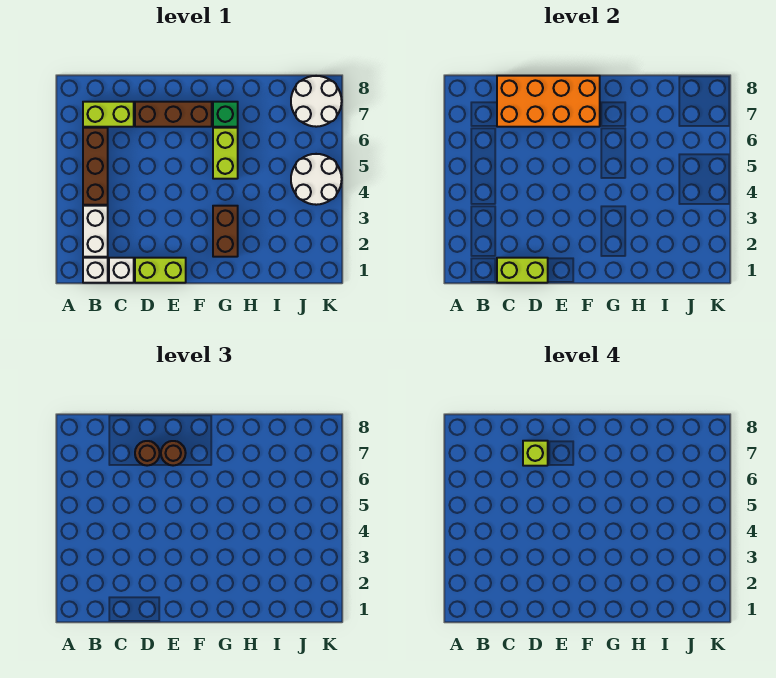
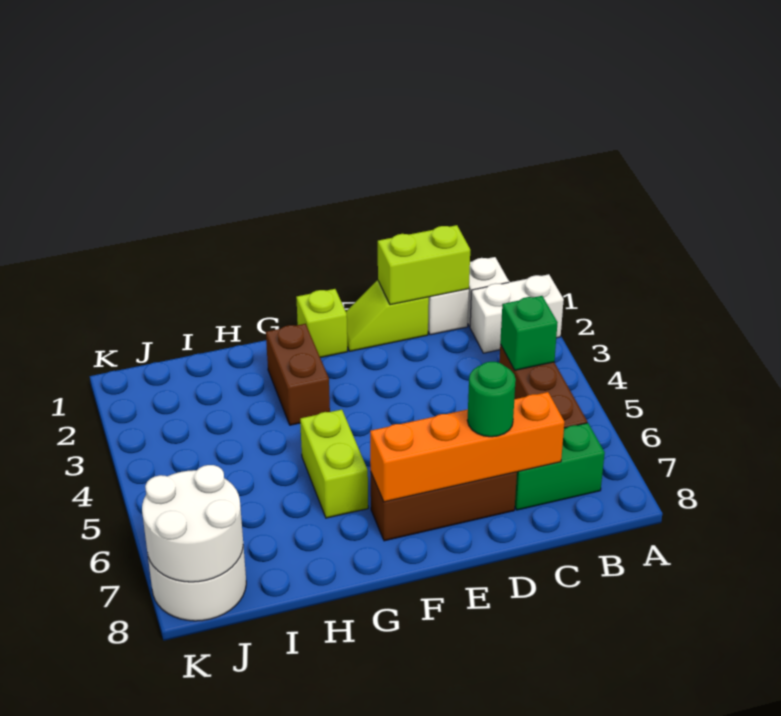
white brick B2:B3 level 1 -> white brick A2:B2 level 1
lime brick B7:C7 level 1 -> green brick B7:C7 level 1
orange brick C7:F8 level 2 -> orange brick C7:F7 level 2
lime brick D1:E1 level 1 -> lime slope D1:E1 level 1 top D
brown round brick D7 level 3 -> green round brick D7 level 3
lime brick D7 level 4 -> lime brick F1 level 1
brown round brick E7 level 3 -> none
green brick G7 level 1 -> green brick B4 level 2
white round brick J4:K5 level 1 -> white round brick J7:K8 level 2

